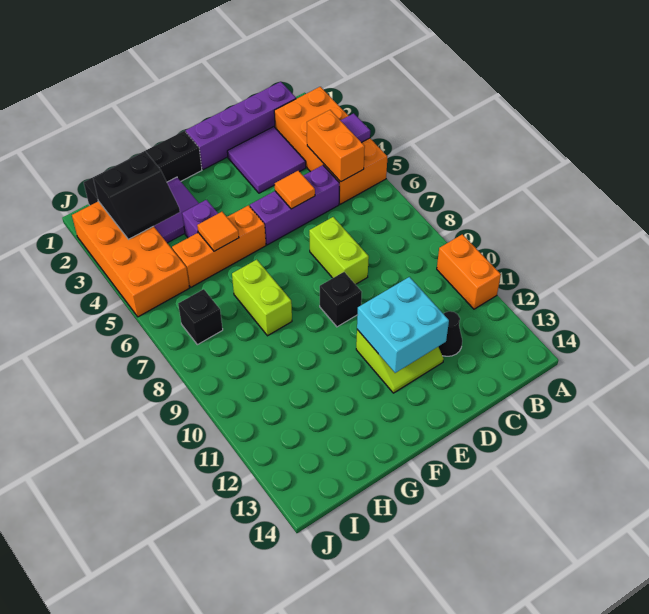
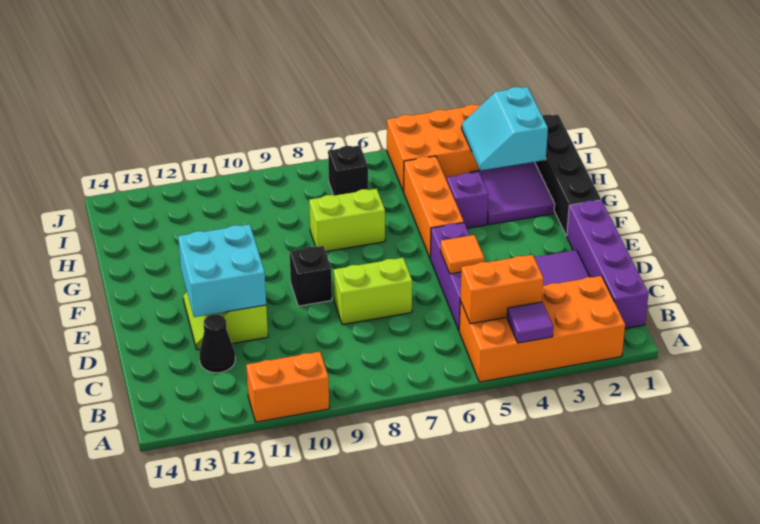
orange tile G5 level 2 -> none
black slope H2:I3 level 2 top 2 -> cyan slope H2:I3 level 2 top 2

